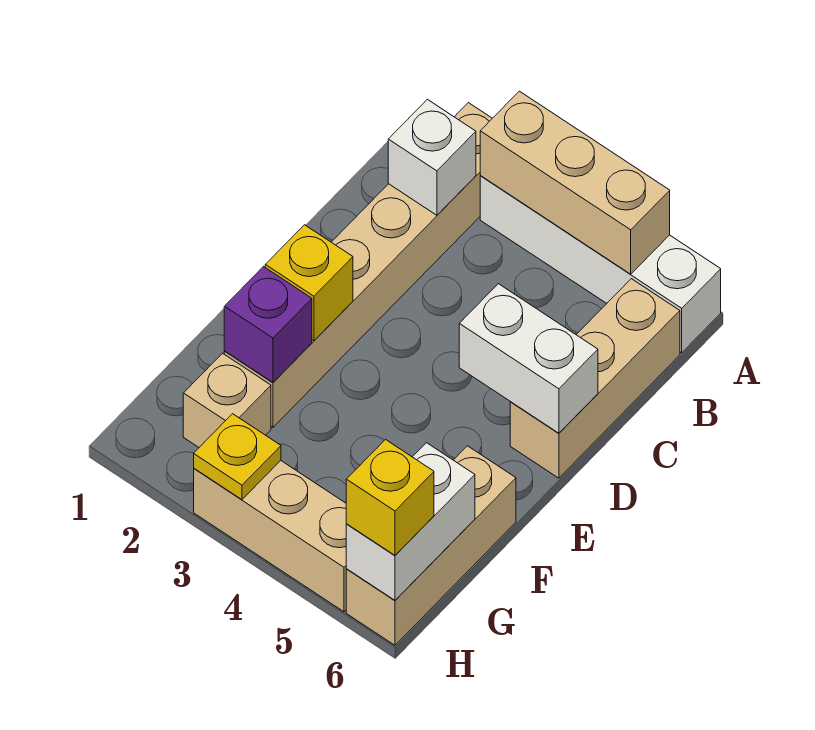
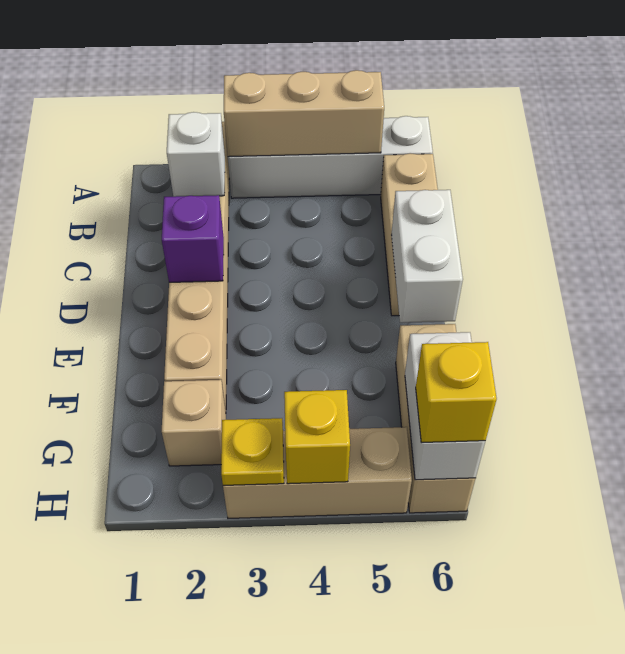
white brick D5:D6 level 2 -> white brick D6:E6 level 2
yellow brick E2 level 2 -> yellow brick H4 level 2
purple brick F2 level 2 -> purple brick D2 level 2

